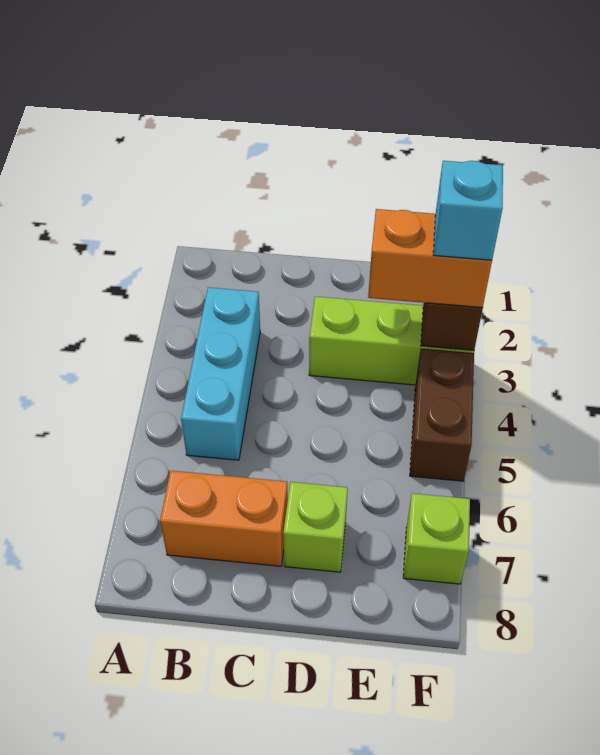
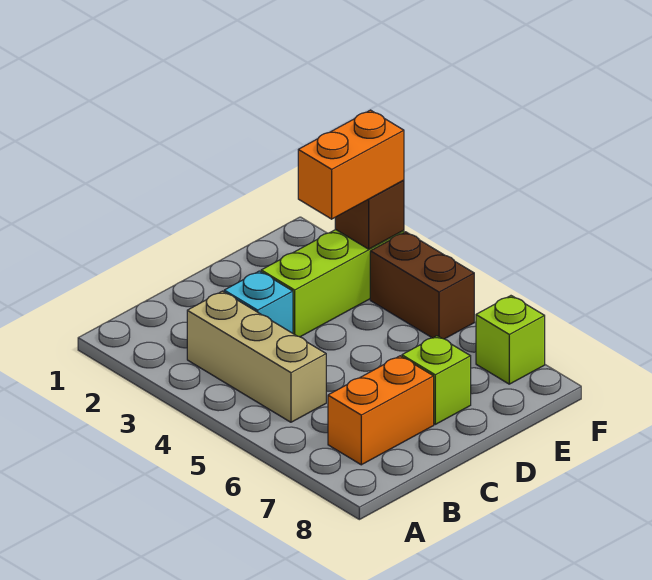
cyan brick B3:B5 level 1 -> tan brick B3:B5 level 1
cyan brick F3 level 4 -> cyan brick C3 level 1

